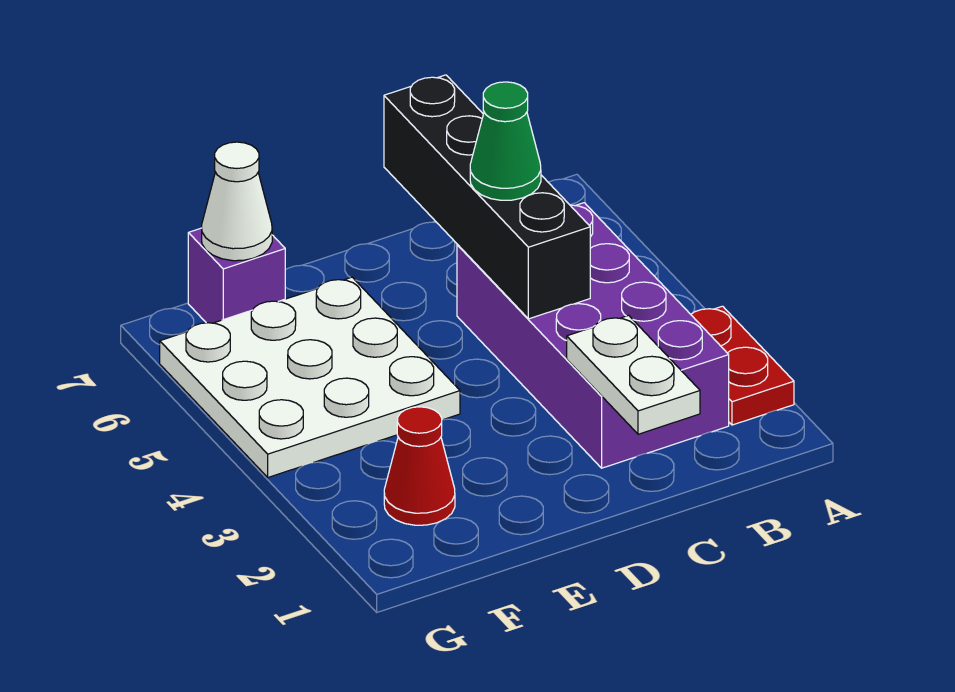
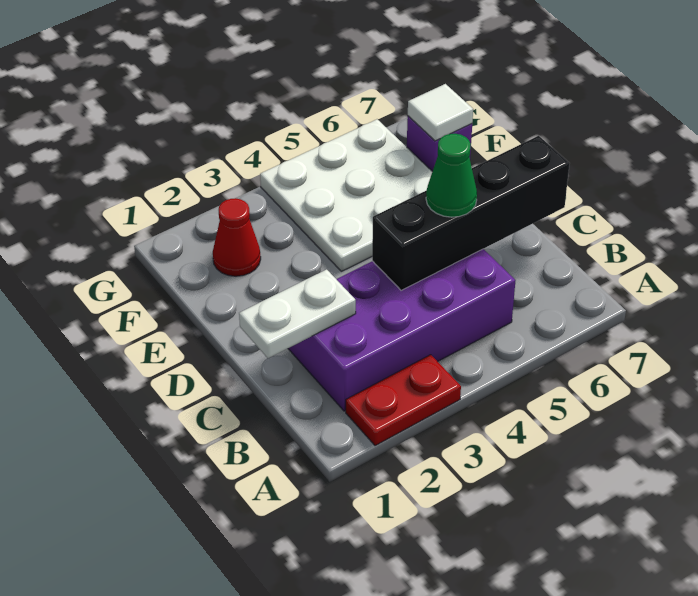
white cone F7 level 2 -> white tile F7 level 2

